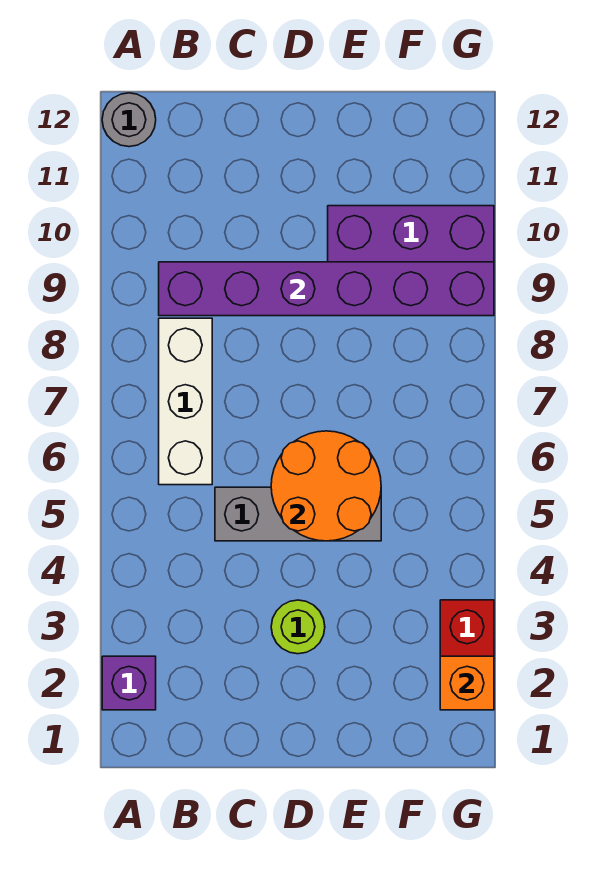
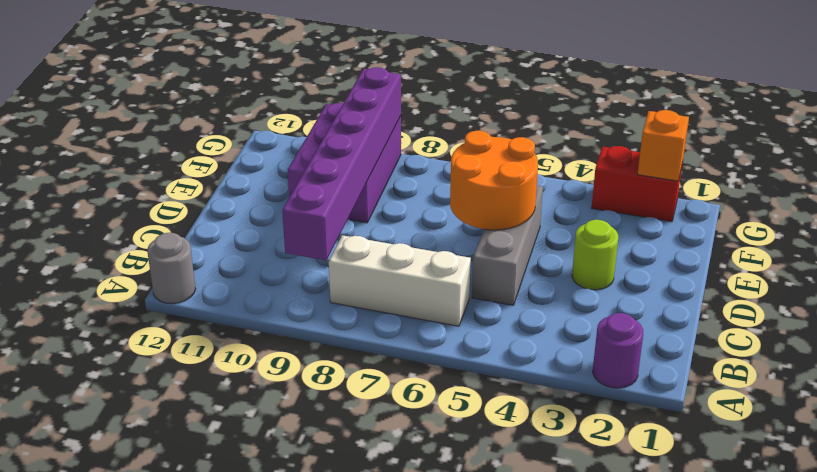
purple brick A2 level 1 -> purple round brick A2 level 1

